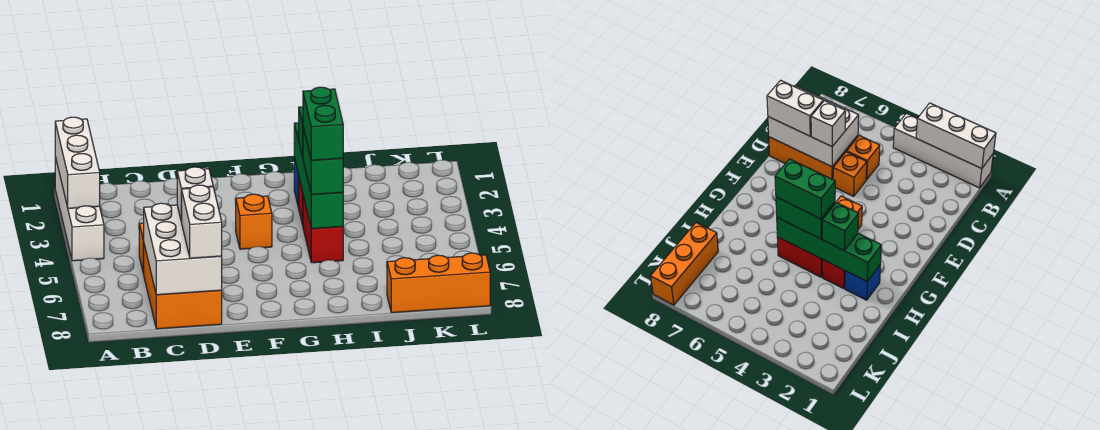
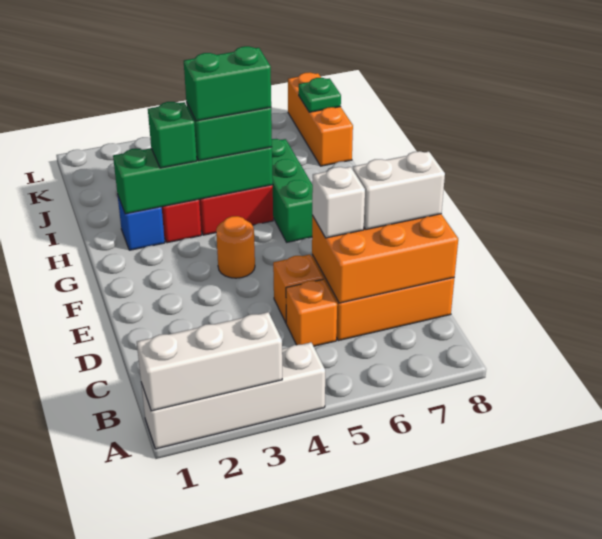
white brick C6:D8 level 2 -> orange brick C6:D8 level 2
orange brick F4 level 1 -> orange round brick F4 level 1
none -> green brick G6:I6 level 1
none -> green plate K8 level 2

